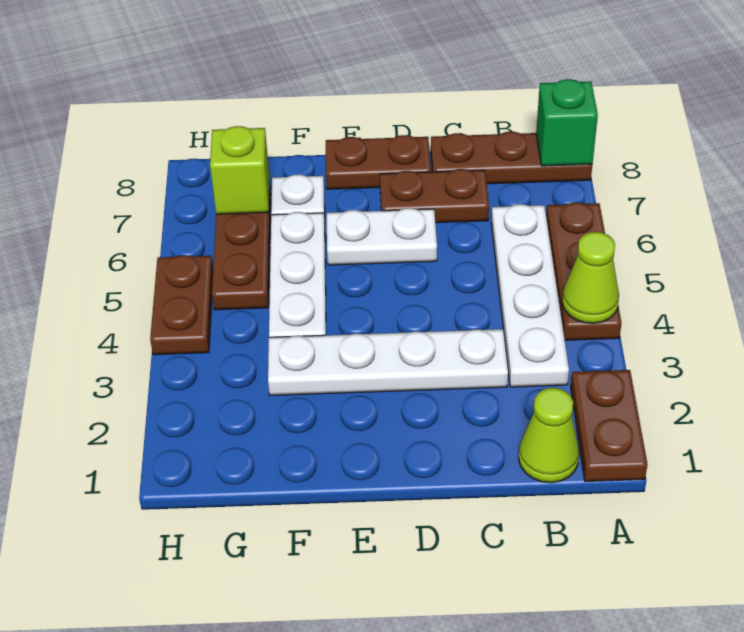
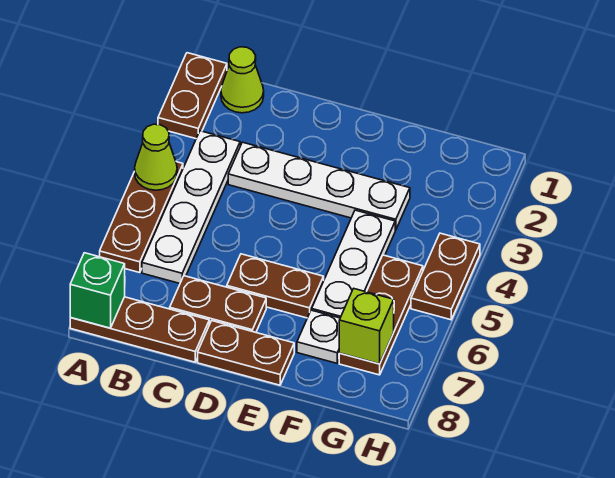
white plate D6:E6 level 1 -> brown plate D6:E6 level 1

